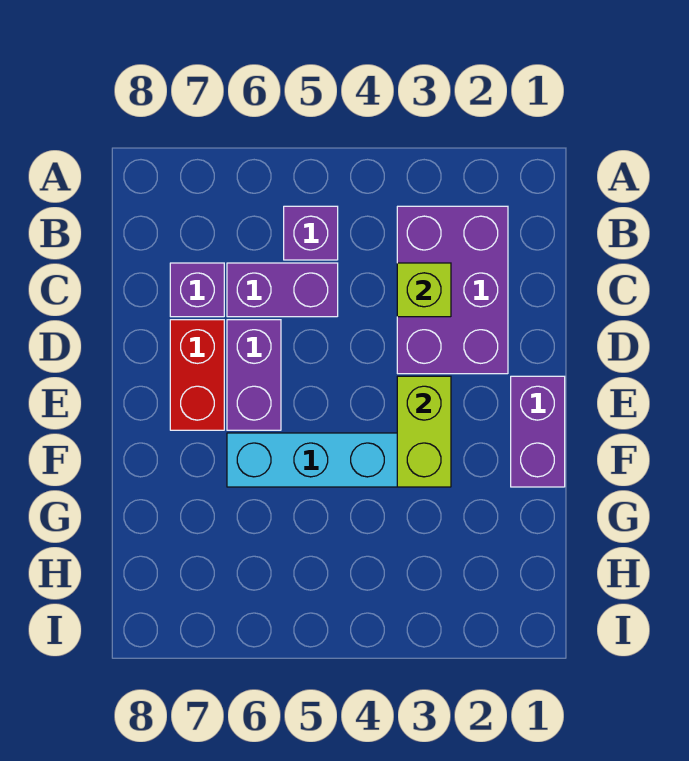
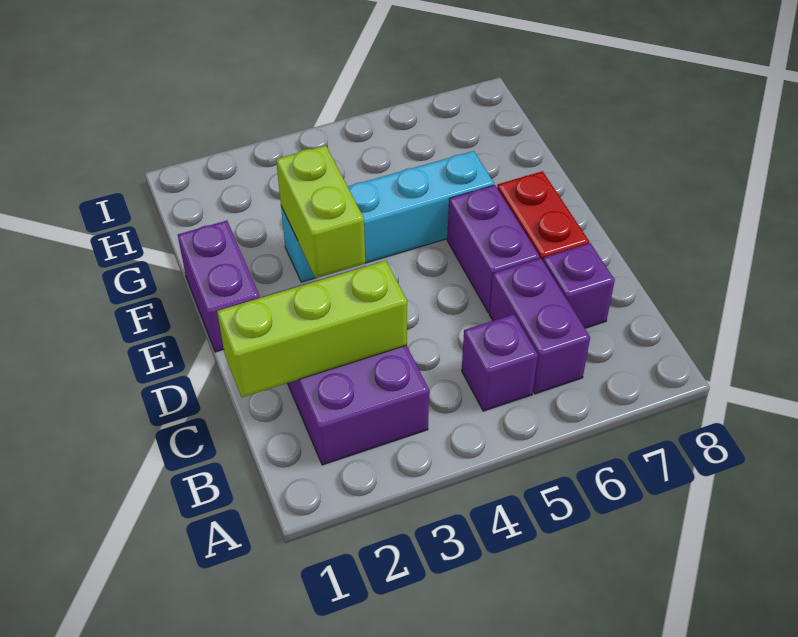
lime brick C3 level 2 -> lime brick C1:C3 level 2
purple brick C5:C6 level 1 -> purple brick B6:C6 level 1

